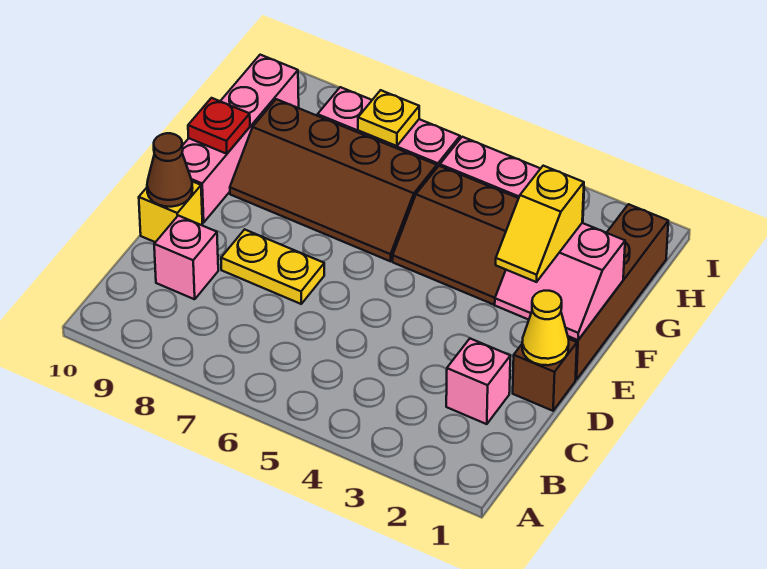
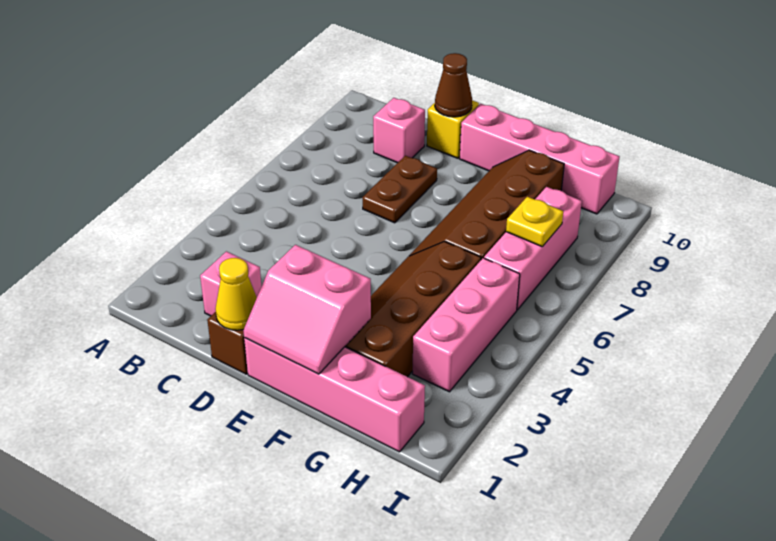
yellow plate D7:D8 level 1 -> brown plate D7:D8 level 1
brown brick E1:H1 level 1 -> pink brick E1:H1 level 1
pink slope E1:F2 level 2 top F -> pink slope E1:F2 level 2 top 2
yellow slope E2:F2 level 3 top F -> none
red plate F10 level 2 -> none

